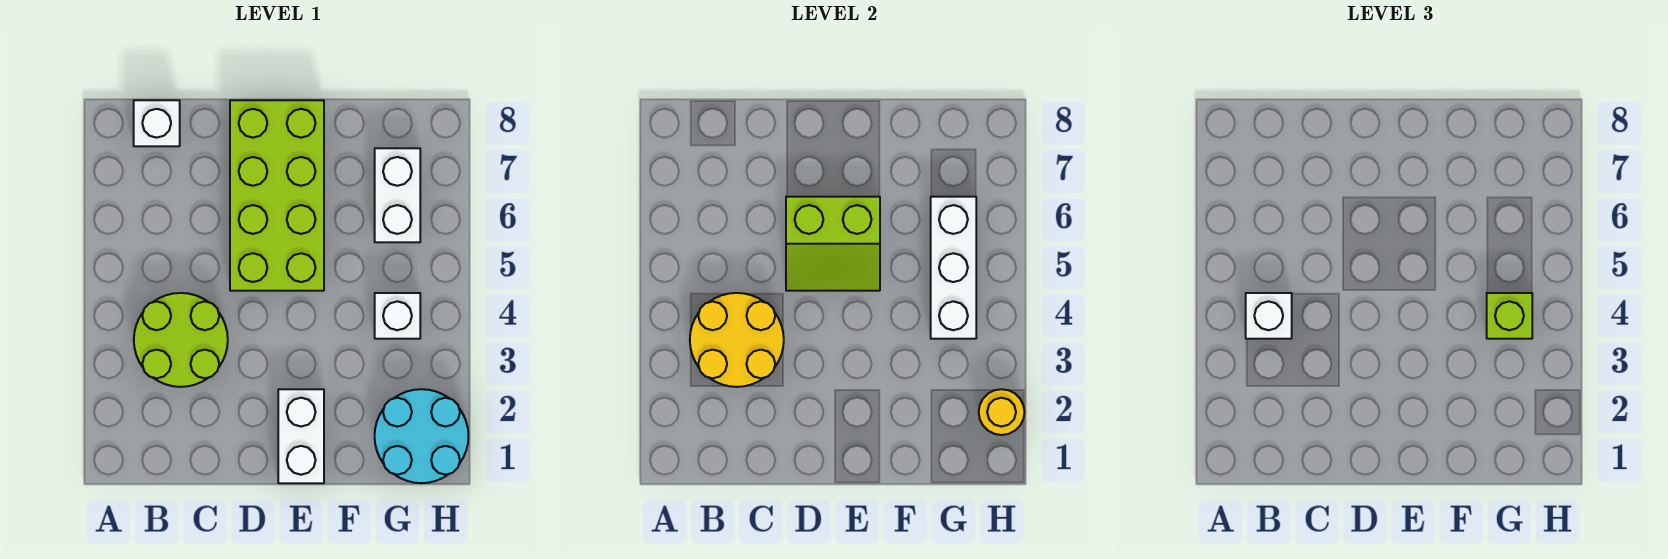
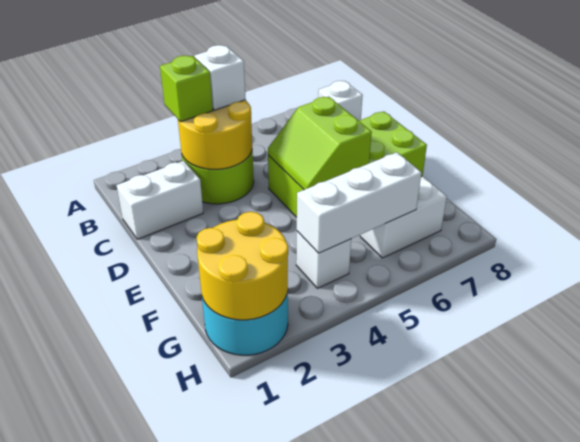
white brick E1:E2 level 1 -> white brick C1:C2 level 1
lime brick G4 level 3 -> lime brick B3 level 3
yellow round brick H2 level 2 -> yellow round brick G1:H2 level 2

